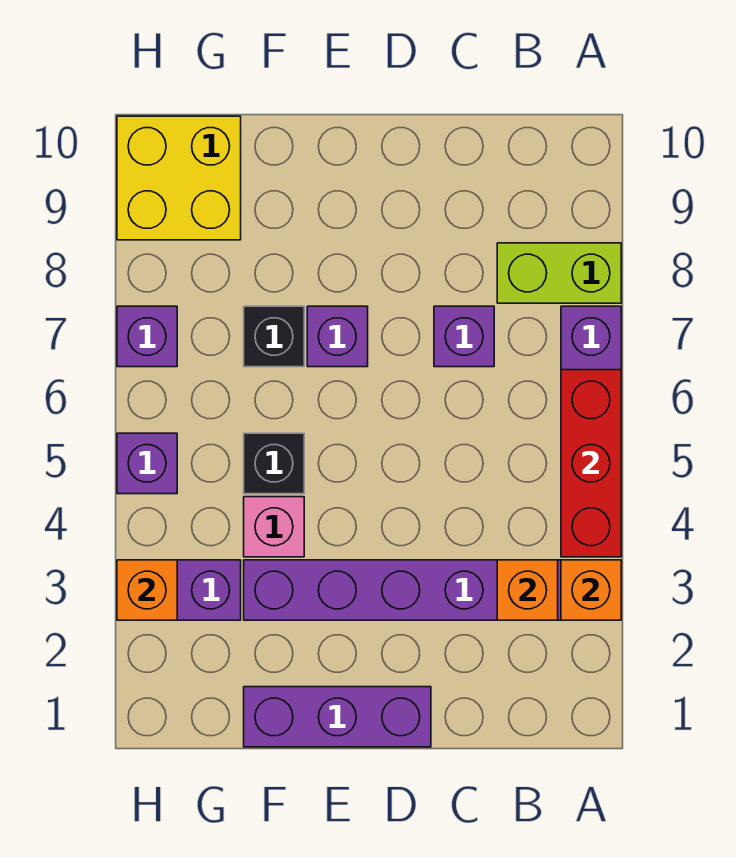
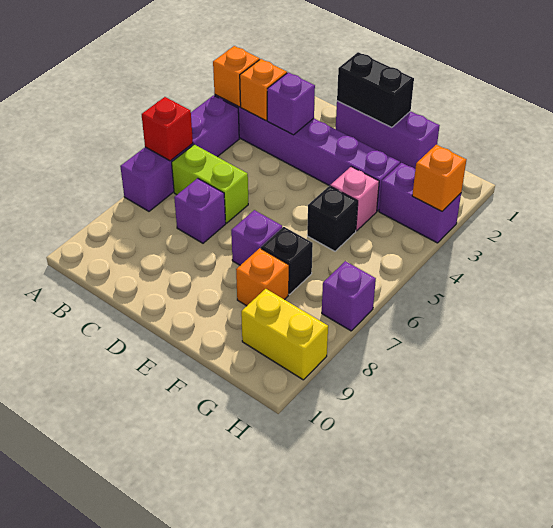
red brick A4:A6 level 2 -> red brick A6 level 2
lime brick A8:B8 level 1 -> lime brick B6:C6 level 1
none -> black brick D1:E1 level 2
none -> orange brick F8 level 1
yellow brick G9:H10 level 1 -> yellow brick G9:H9 level 1
purple brick H5 level 1 -> purple brick C3 level 2

